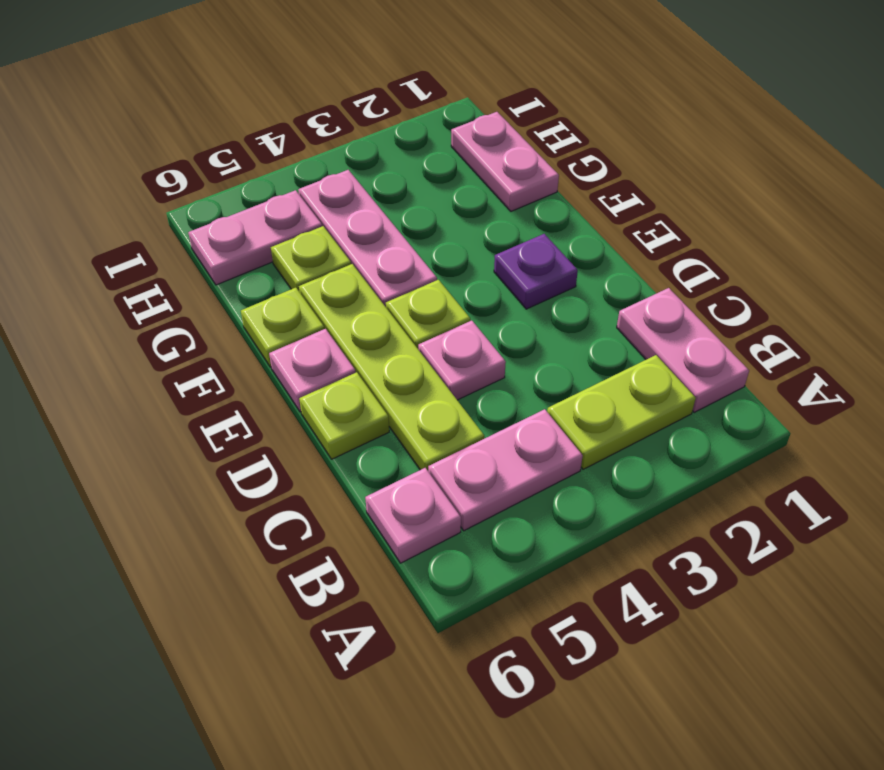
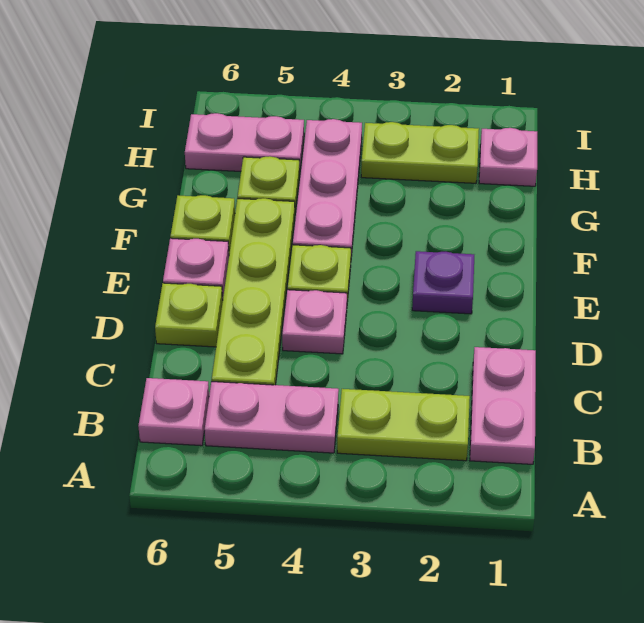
pink plate G1:H1 level 1 -> pink plate H1 level 1
none -> lime plate H2:H3 level 1

